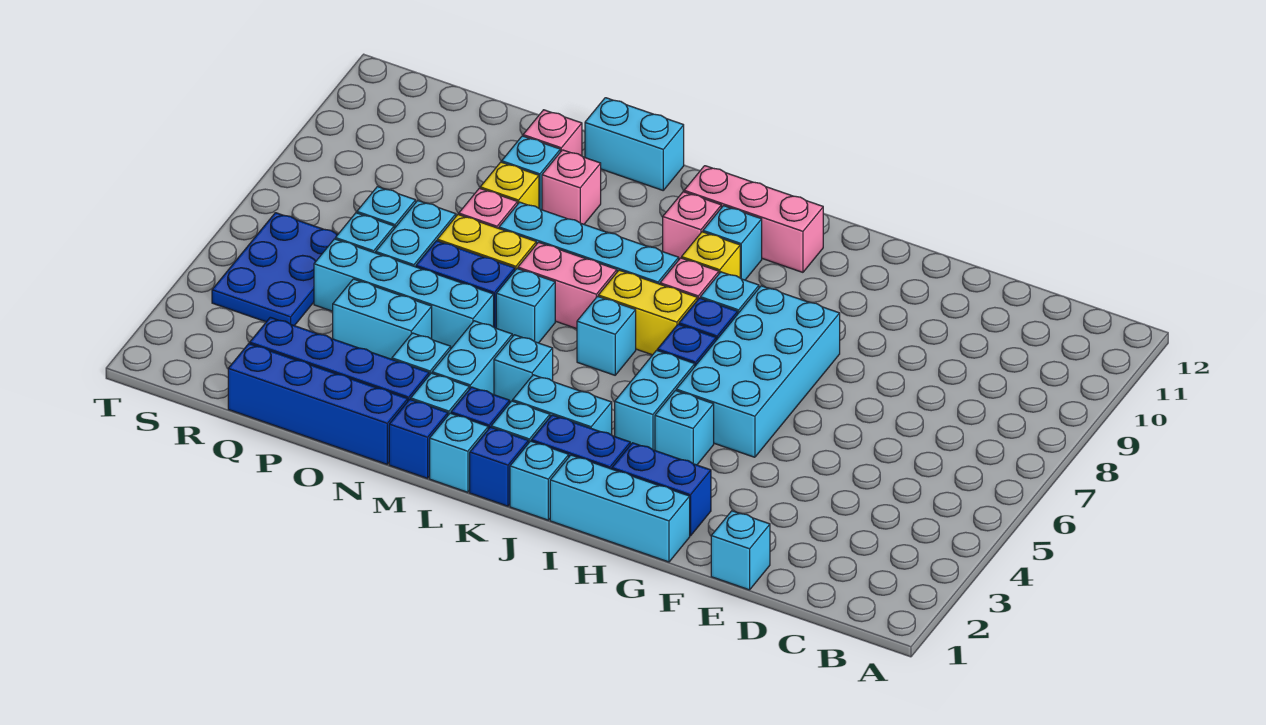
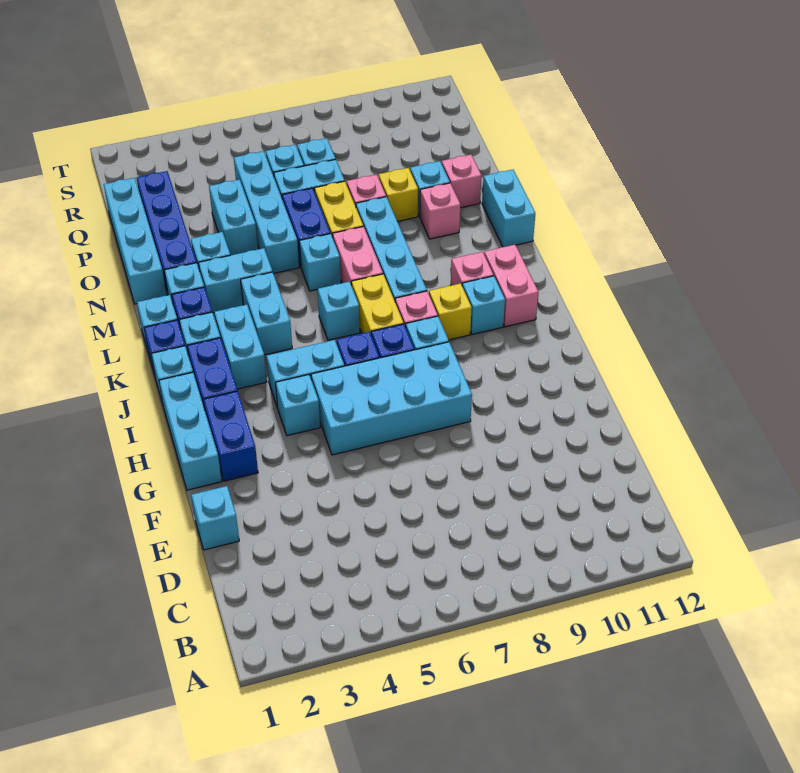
pink brick I11:K11 level 1 -> pink brick J11:K11 level 1
cyan brick L4 level 1 -> cyan brick K4:L4 level 1
blue brick M1 level 1 -> none
blue brick N1:Q1 level 1 -> cyan brick N1:Q1 level 1
blue plate R4:S6 level 1 -> none

